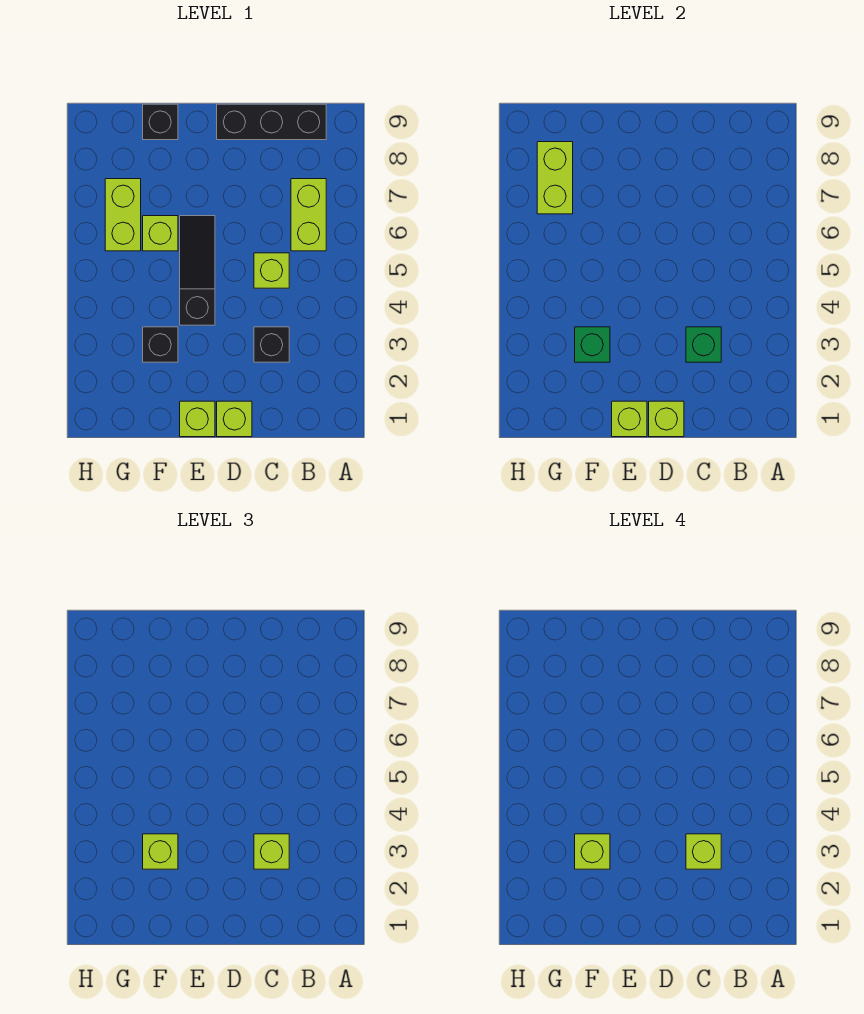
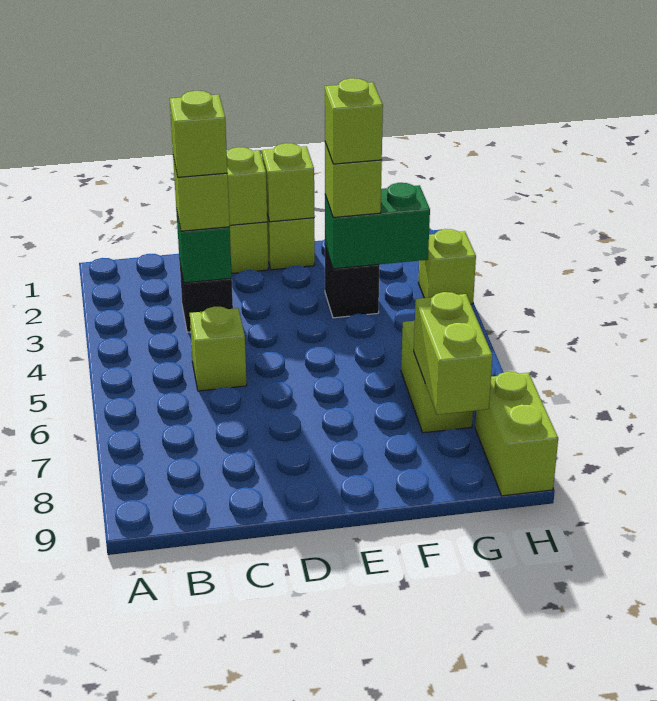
lime brick B6:B7 level 1 -> lime brick H8:H9 level 1
black brick B9:D9 level 1 -> none
black slope E4:E6 level 1 top 4 -> none
green brick F3 level 2 -> green brick F3:G3 level 2
lime brick F6 level 1 -> lime brick H3 level 1
black brick F9 level 1 -> none

